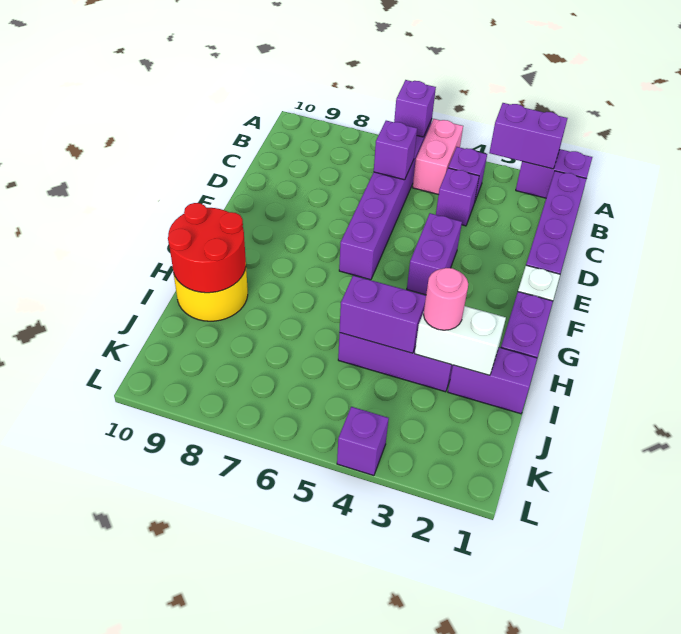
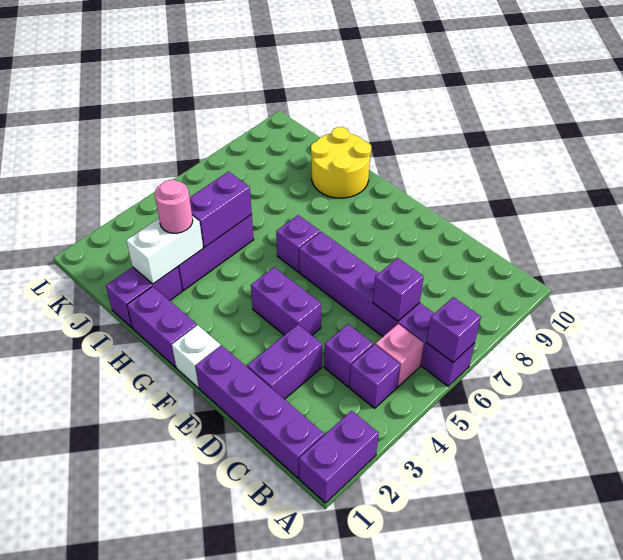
purple brick A2:A3 level 2 -> purple brick D2:D3 level 1
pink brick A5:B5 level 1 -> pink brick B5 level 1
red round brick H9:I10 level 2 -> none
purple brick L4 level 1 -> purple brick G6 level 1

